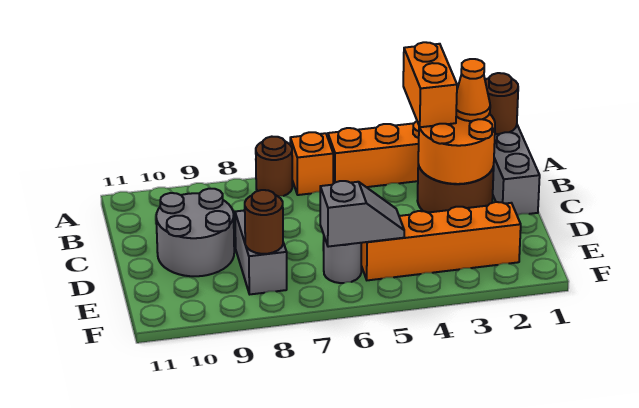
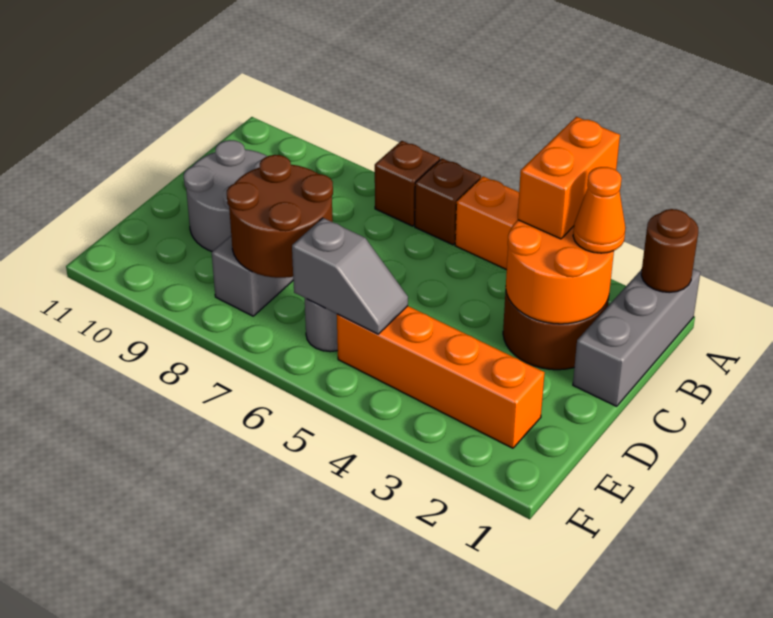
orange brick A6 level 1 -> brown brick A6 level 1
brown round brick A7 level 1 -> brown brick A7 level 1
brown round brick E8 level 2 -> brown round brick D7:E8 level 2

